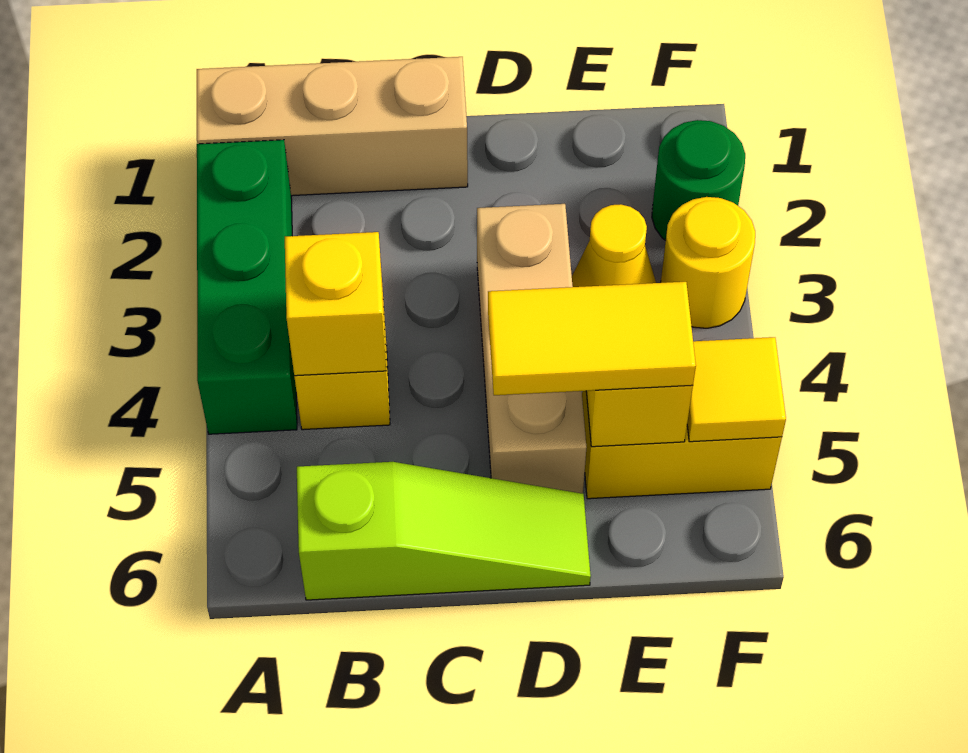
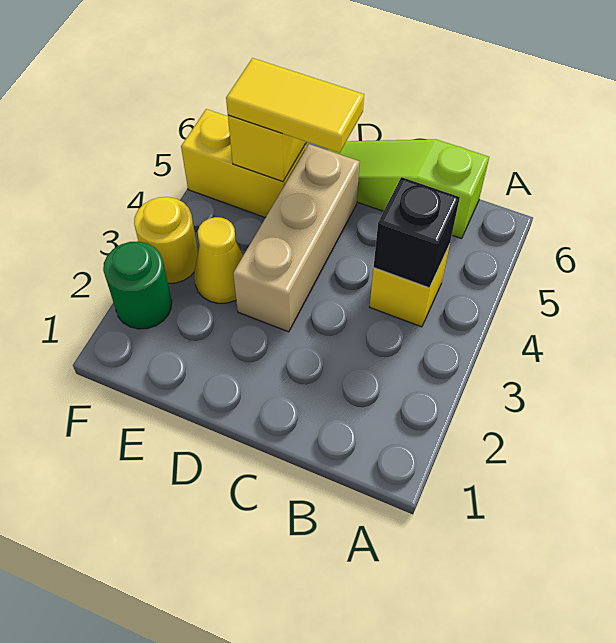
tan brick A1:C1 level 1 -> none
green brick A2:A4 level 1 -> none
yellow brick B4 level 2 -> black brick B4 level 2
yellow tile F5 level 2 -> none

